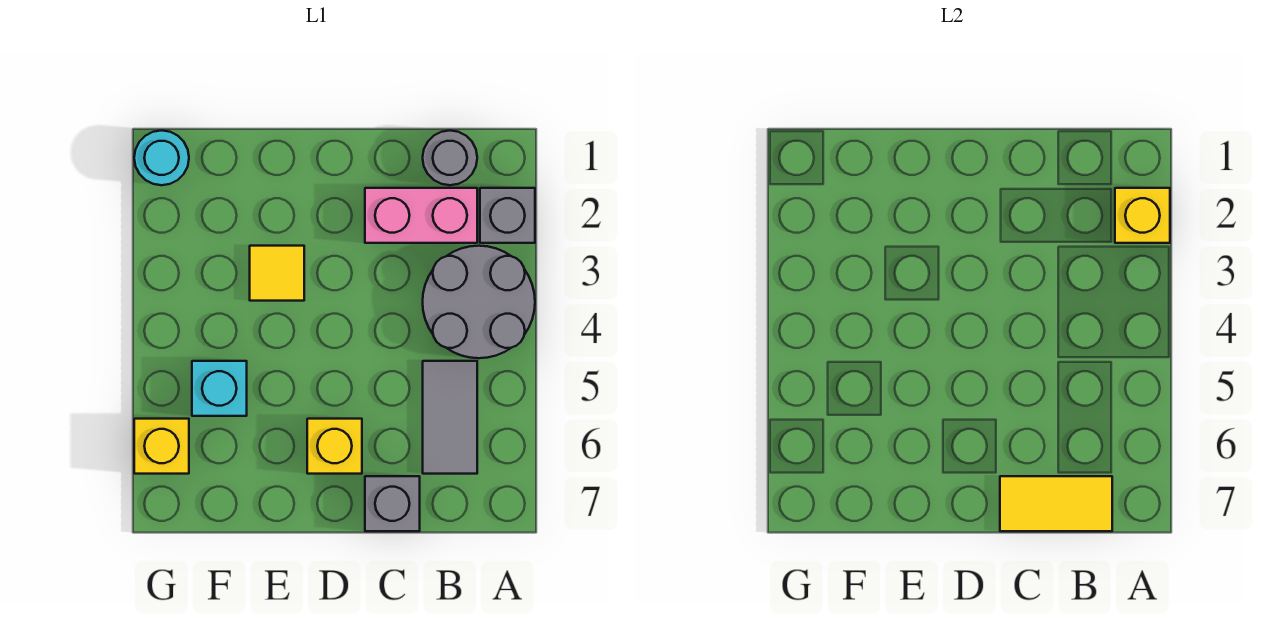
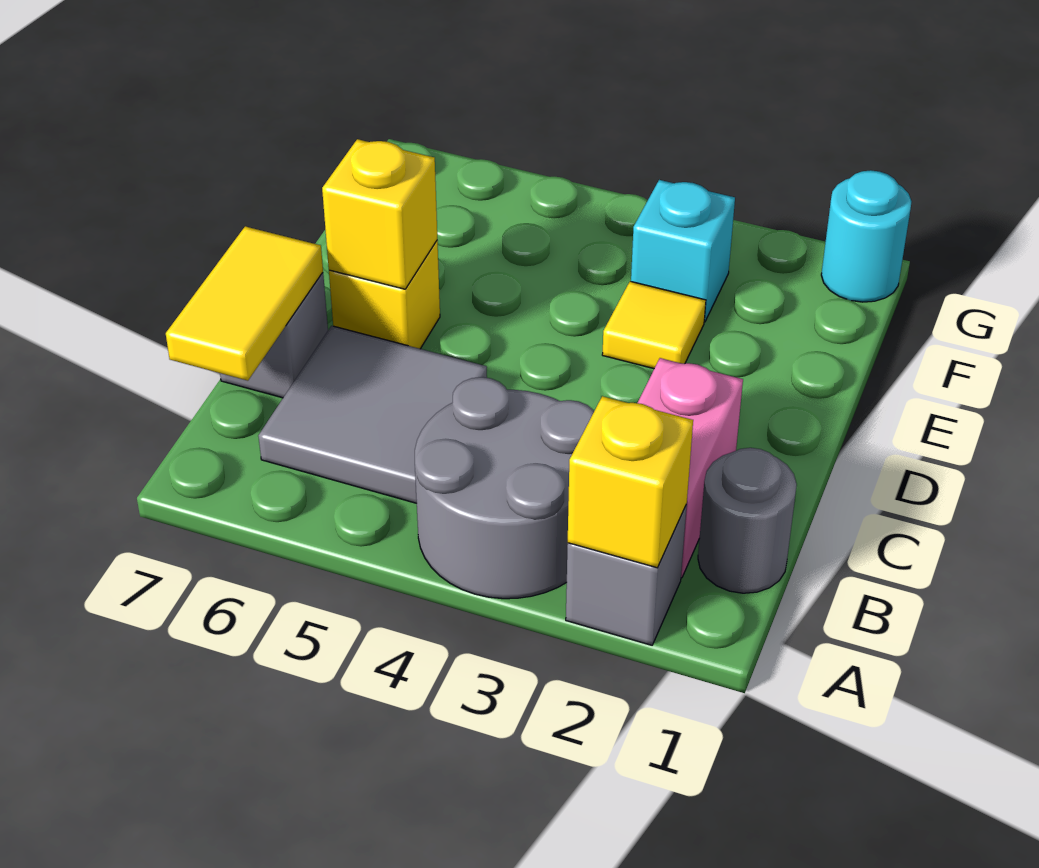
grey tile B5:B6 level 1 -> grey tile B5:C6 level 1
cyan brick F5 level 1 -> cyan brick F3 level 1
yellow brick G6 level 1 -> yellow brick D6 level 2

